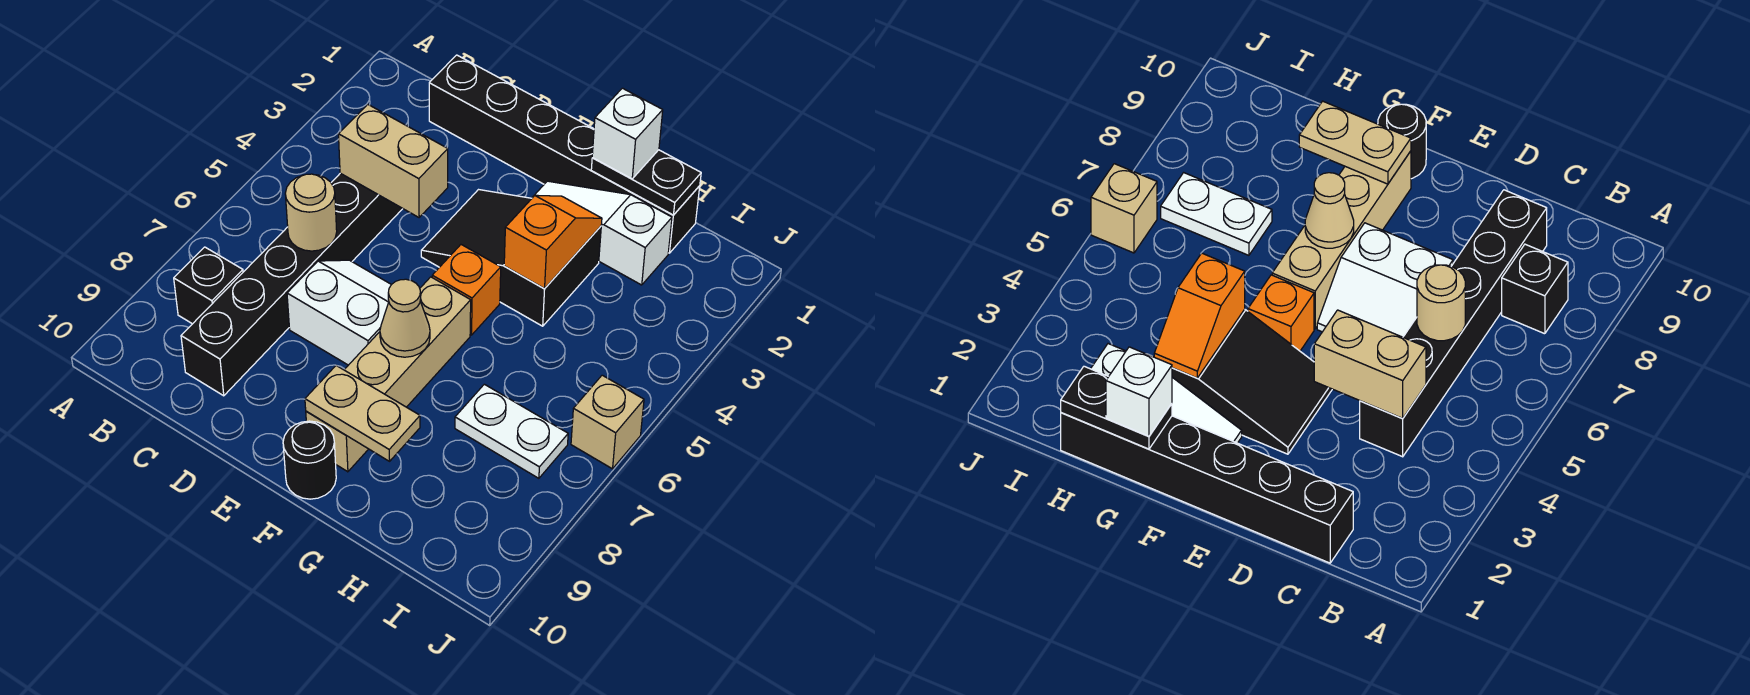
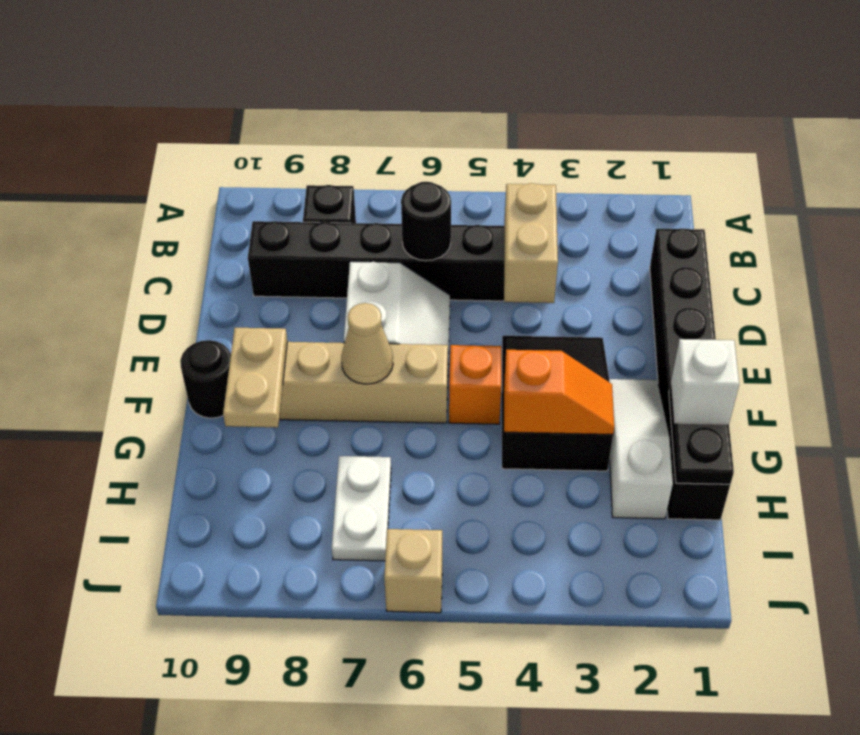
tan round brick C6 level 2 -> black round brick C6 level 2

